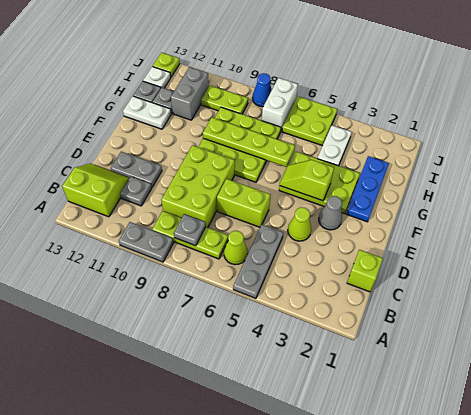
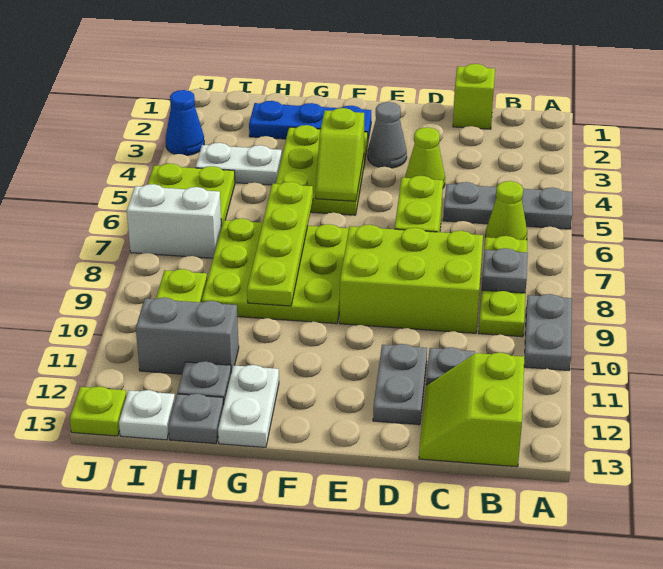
blue cone J8 level 1 -> blue cone J3 level 1

